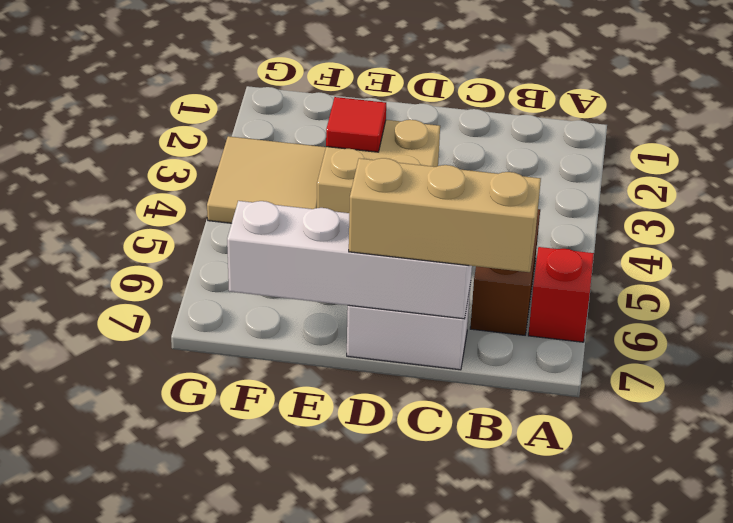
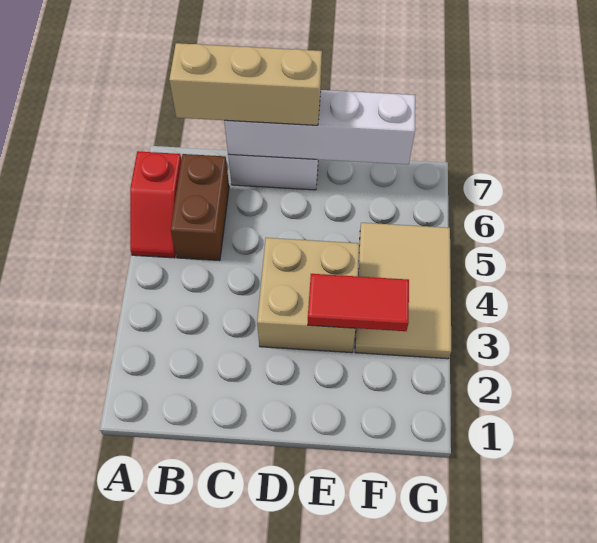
red tile E3 level 2 -> red tile E3:F3 level 2
tan tile F3:G4 level 1 -> tan tile F3:G5 level 1

